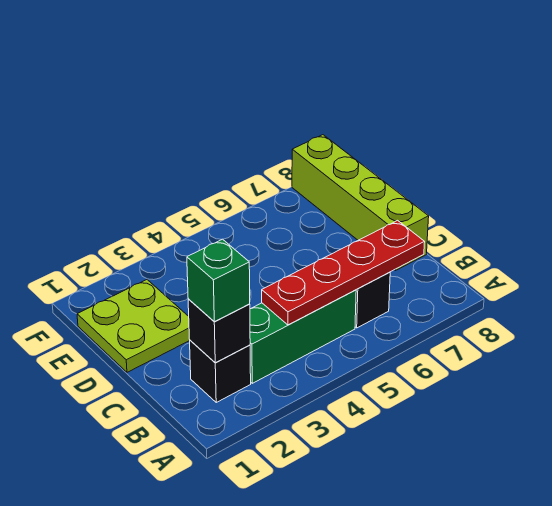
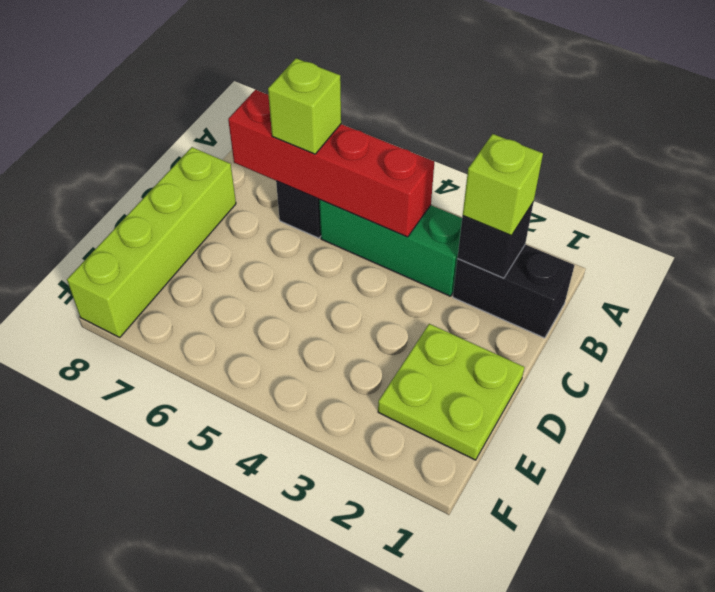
black brick B2 level 1 -> black brick B1:B2 level 1
green brick B2 level 3 -> lime brick B2 level 3
red plate B4:B7 level 2 -> red brick B4:B7 level 2
none -> lime brick B6 level 3

